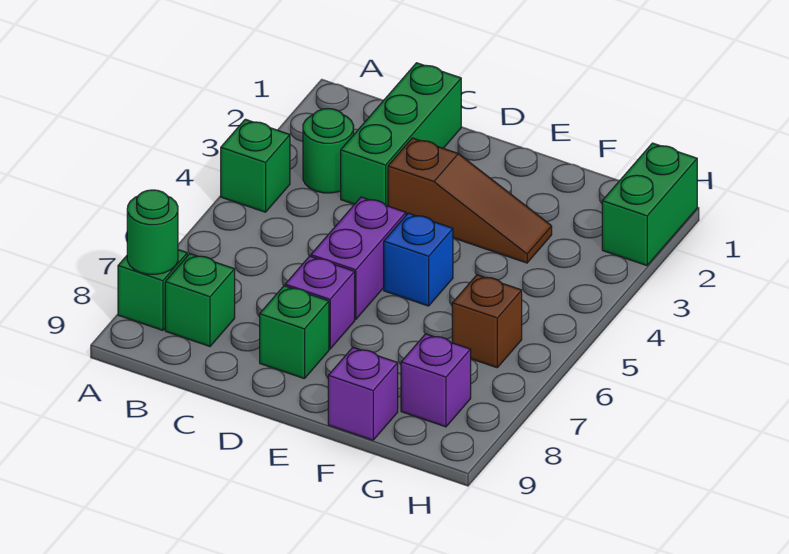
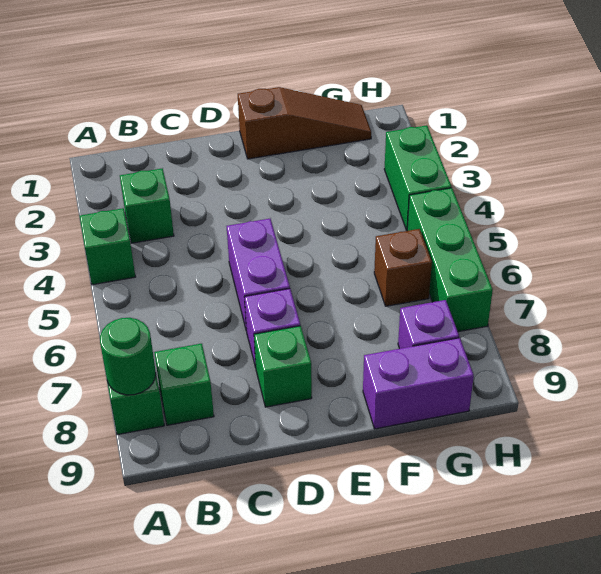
green round brick B3 level 1 -> green brick B3 level 1
green brick C1:C3 level 1 -> green brick H5:H7 level 1
brown slope D3:F3 level 1 top D -> brown slope E1:G1 level 1 top E
blue brick E5 level 1 -> none
purple brick F9 level 1 -> purple brick F9:G9 level 1
green brick H1:H2 level 1 -> green brick H3:H4 level 1

